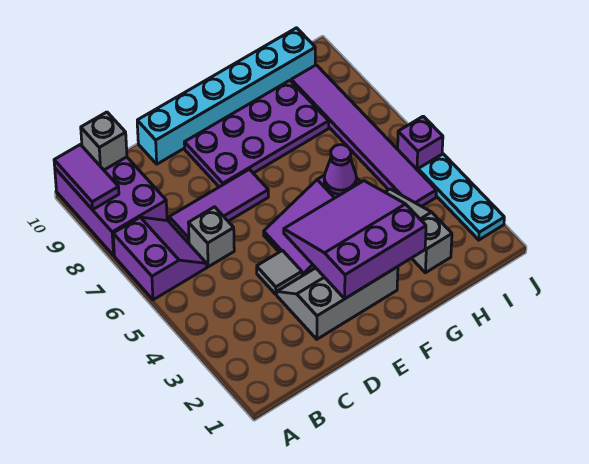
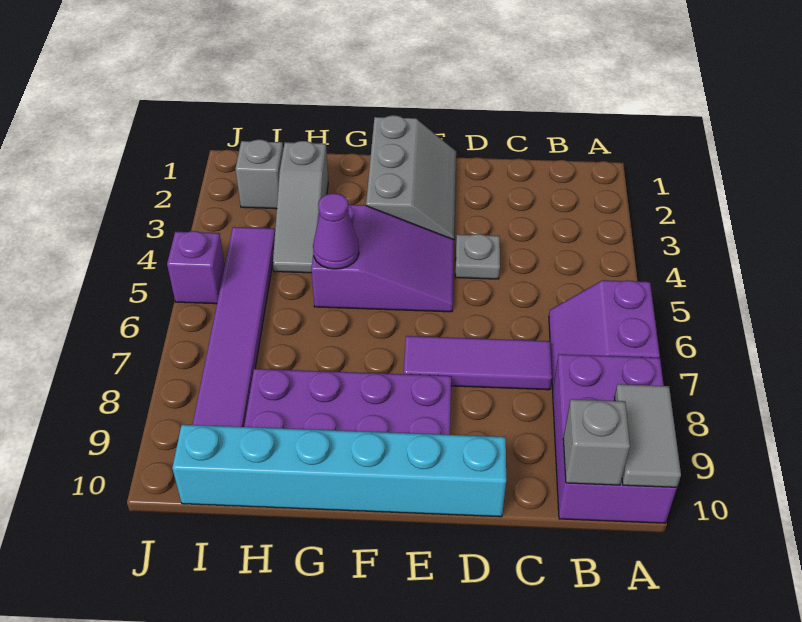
purple tile A9:A10 level 2 -> grey tile A9:A10 level 2
grey brick C6 level 1 -> grey brick I2 level 1
grey slope D2:F3 level 1 top 2 -> grey slope E1:F3 level 1 top F
grey tile D4 level 1 -> grey plate D4 level 1
purple slope E2:G4 level 2 top 2 -> none
cyan plate J2:J4 level 1 -> none

